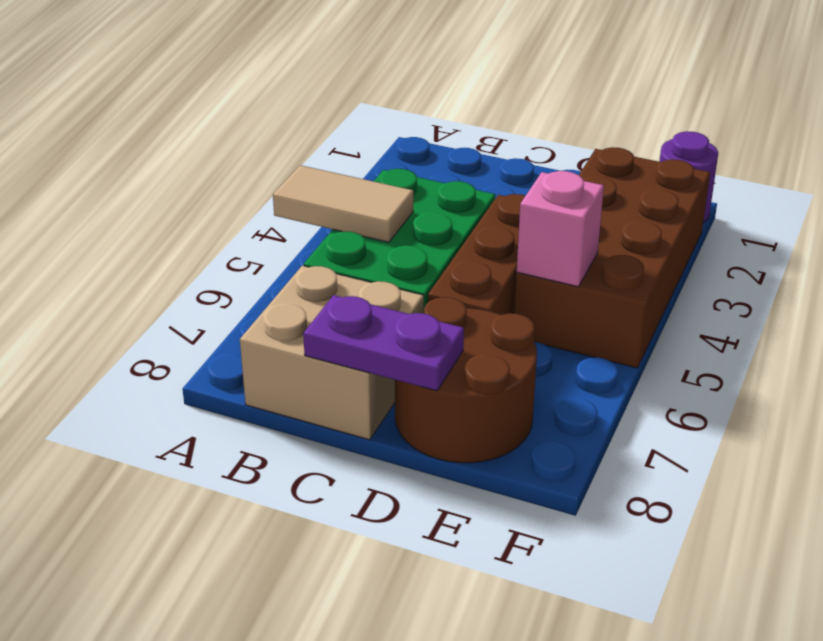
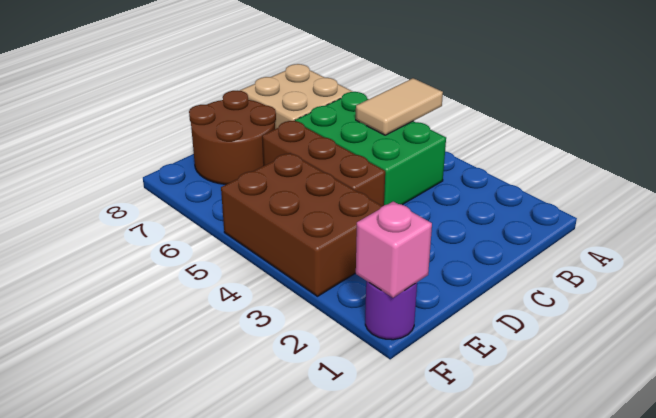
purple plate C8:D8 level 2 -> none
brown brick E2:F5 level 1 -> brown brick E3:F5 level 1
pink brick E5 level 2 -> pink brick F1 level 2

